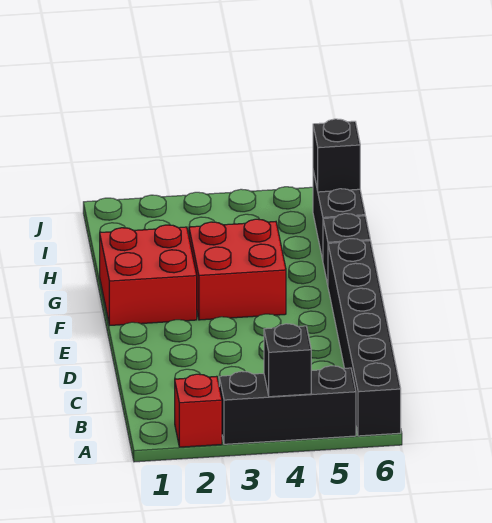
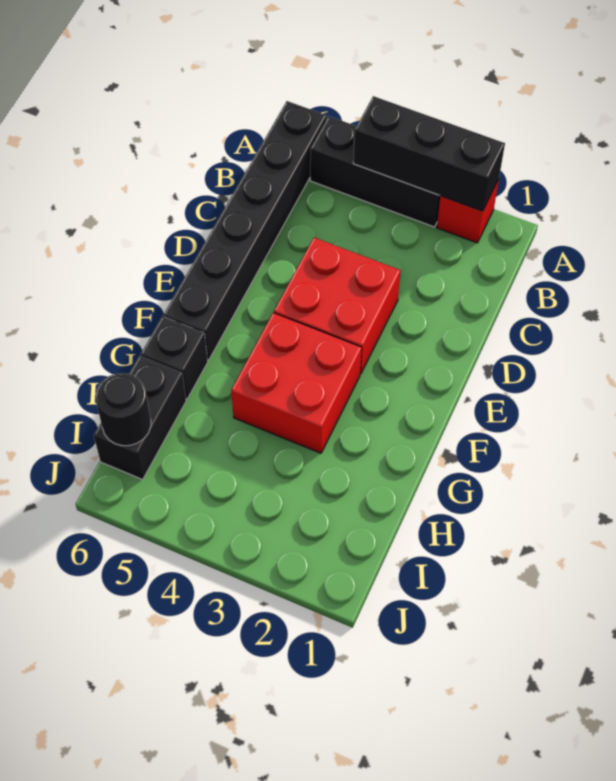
black brick A4 level 2 -> black brick A2:A4 level 2
red brick F1:G2 level 1 -> red brick D3:E4 level 1
black brick I6 level 2 -> black round brick I6 level 2

